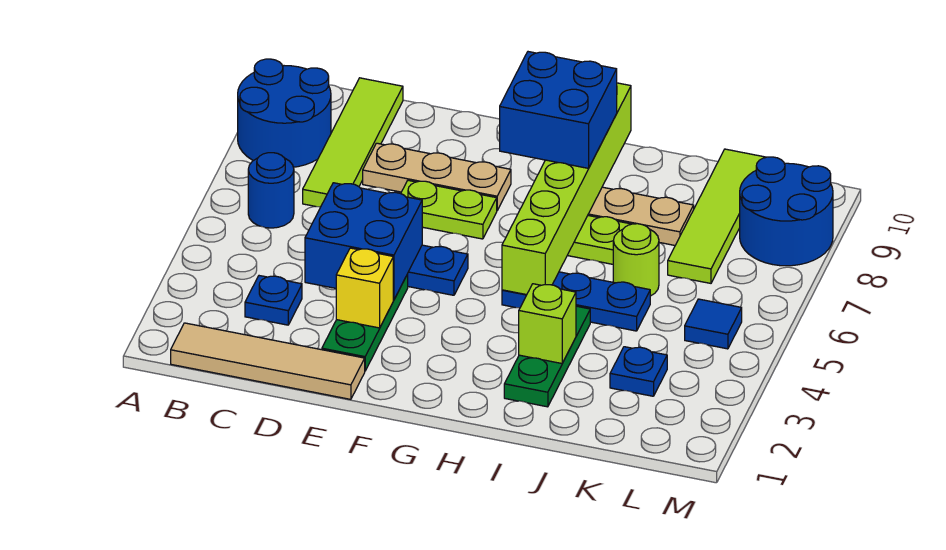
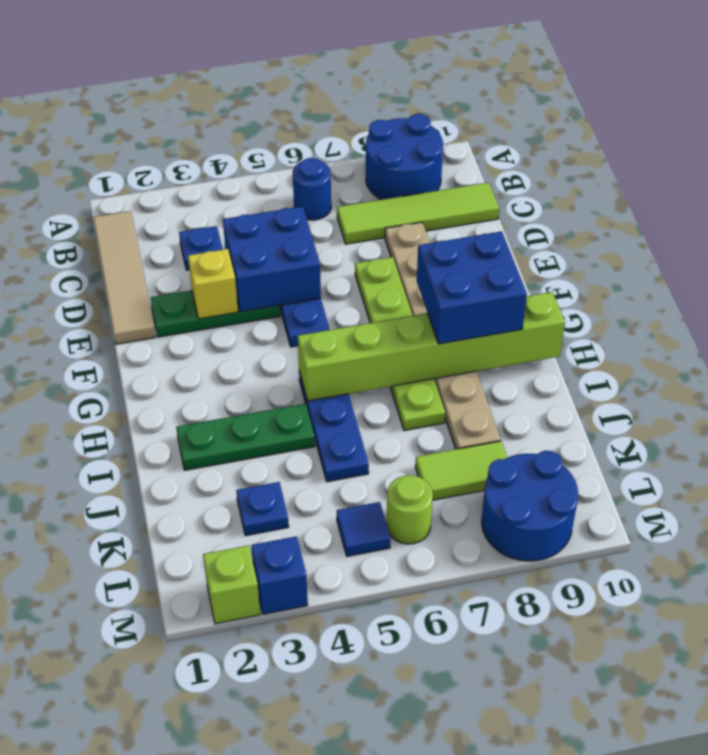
lime brick I3 level 2 -> lime brick M2 level 1
lime round brick J6 level 1 -> lime round brick L6 level 1
lime tile K7:K10 level 1 -> lime tile K7:K8 level 1
none -> blue brick M3 level 1

